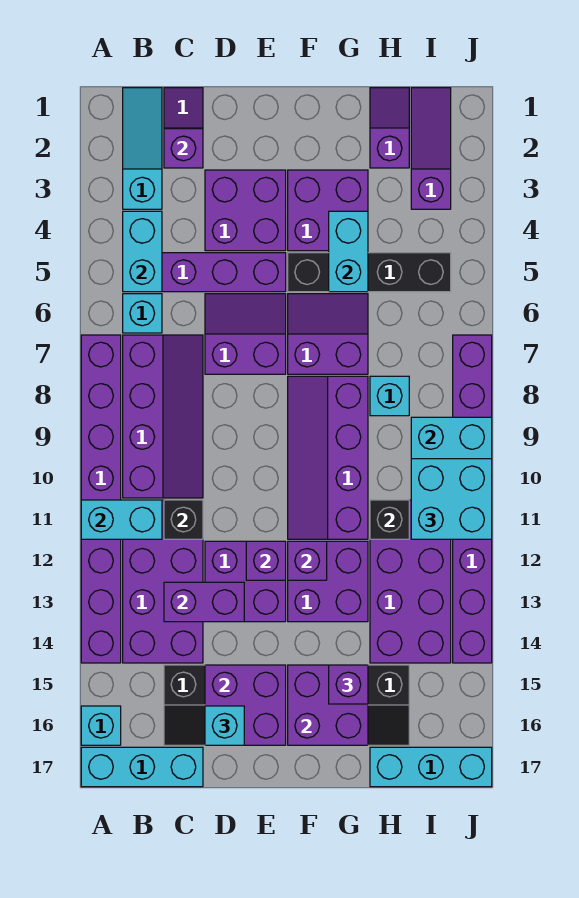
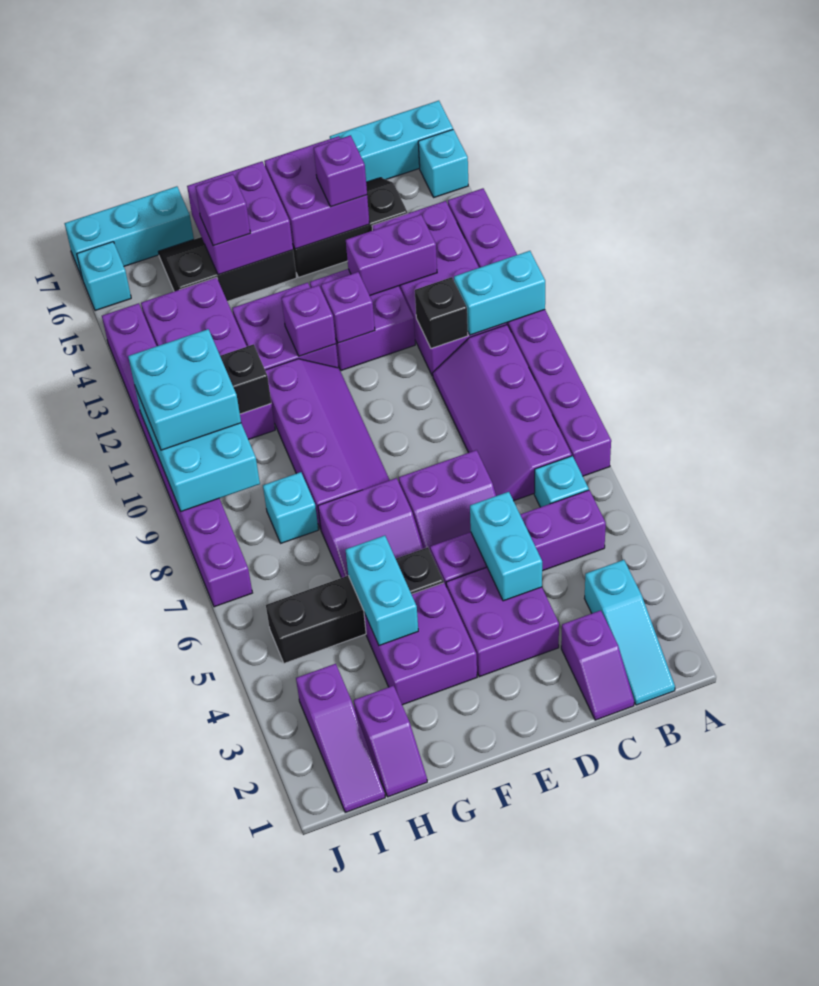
cyan brick B4:B5 level 2 -> cyan brick D4:D5 level 2
purple brick C2 level 2 -> purple brick D15 level 3
cyan brick D16 level 3 -> cyan brick J16 level 1

